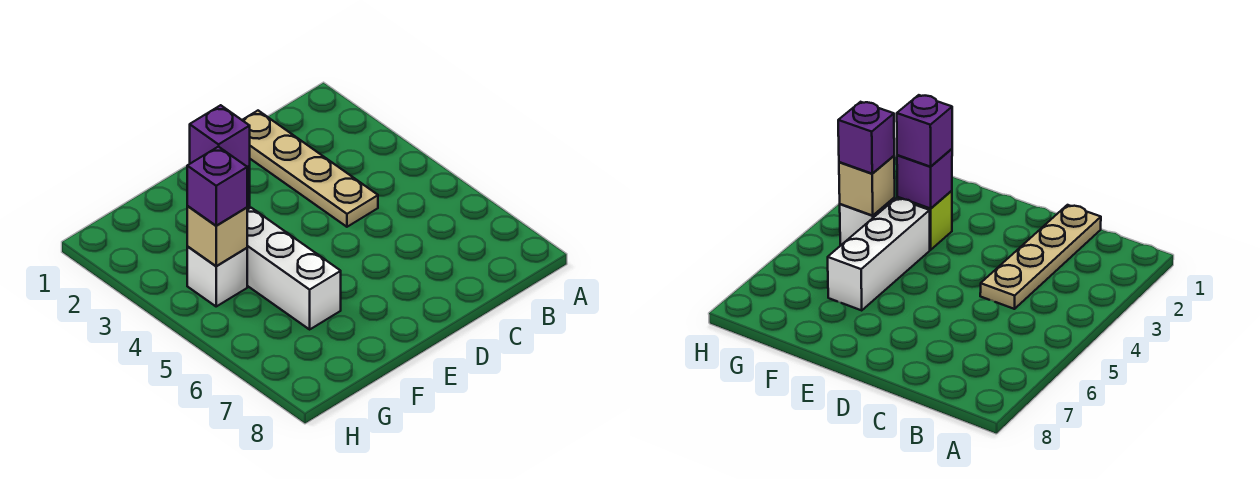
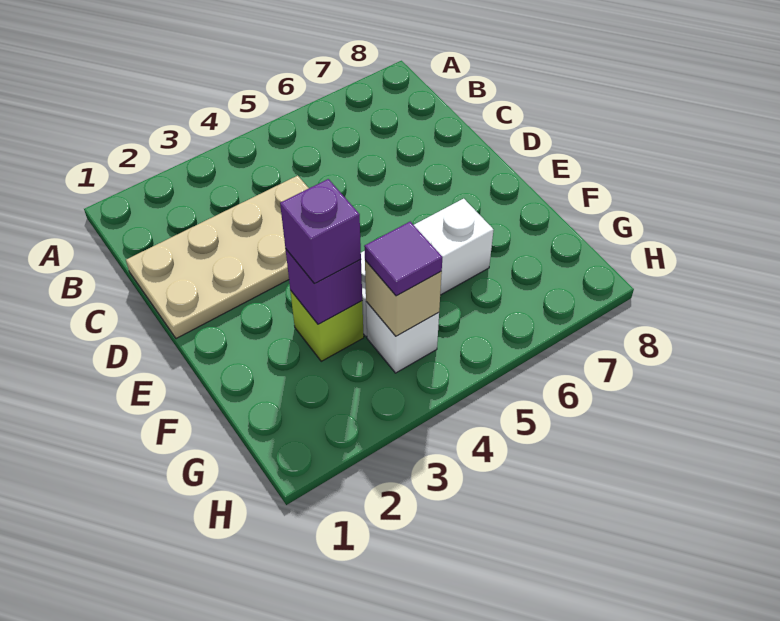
tan plate C1:C4 level 1 -> tan plate C1:D4 level 1
purple brick G4 level 3 -> purple tile G4 level 3

